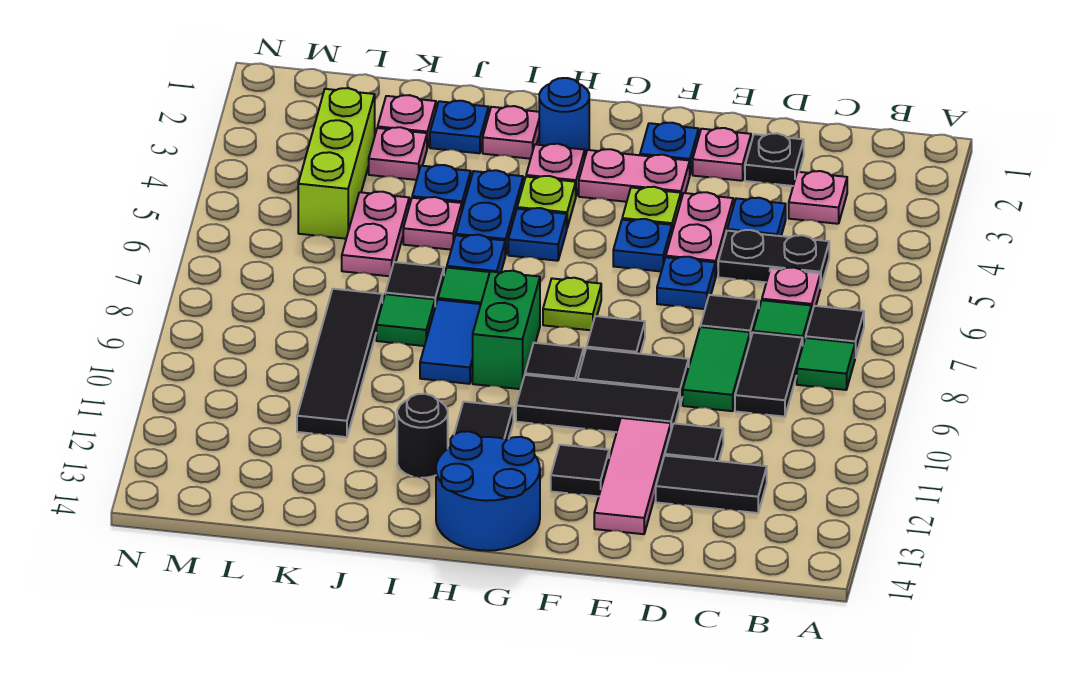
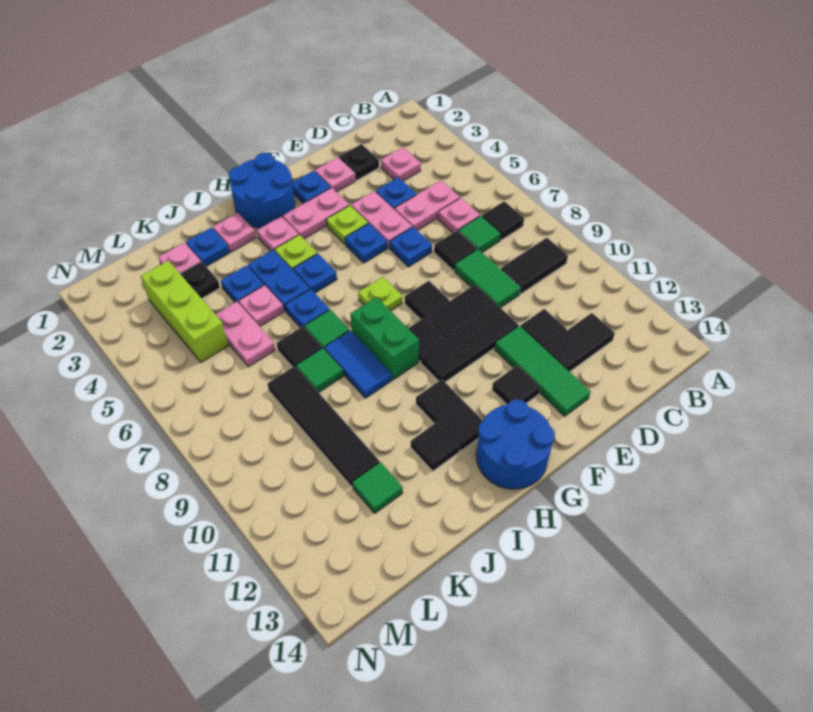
green tile B8 level 1 -> green tile K12 level 1
black plate C5:D5 level 1 -> pink plate C5:D5 level 1
black tile C8:C9 level 1 -> black tile B9:C9 level 1
pink tile E11:E13 level 1 -> green tile E11:E13 level 1
blue round brick H2 level 1 -> blue round brick G1:H2 level 1
black round brick I12 level 1 -> black tile I12 level 1
pink plate K3 level 1 -> black plate K3 level 1

